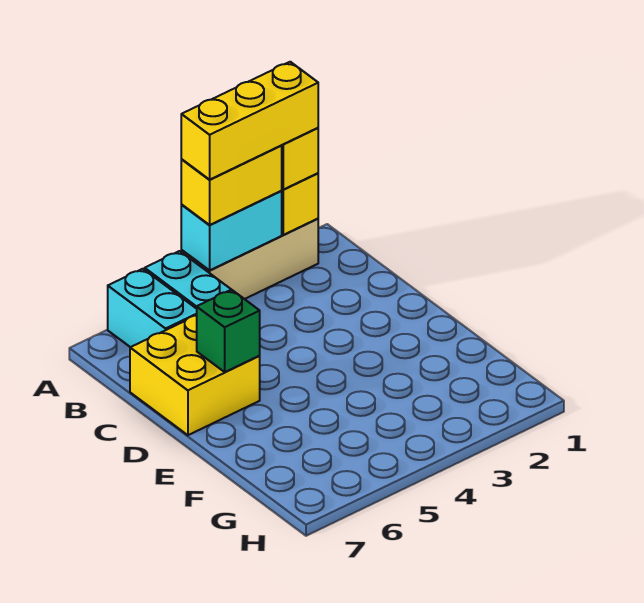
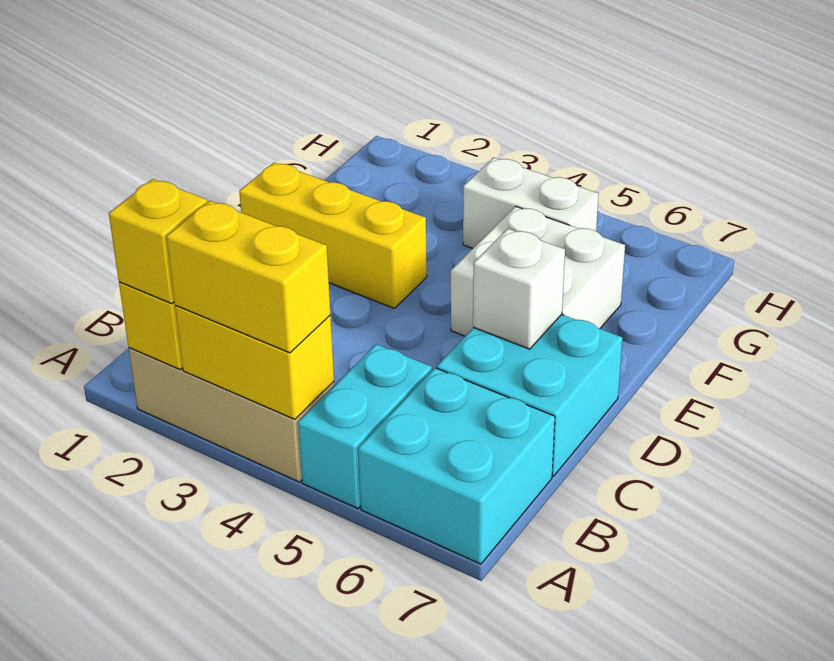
yellow brick A2:A4 level 4 -> yellow brick E1:E3 level 1
cyan brick A3:A4 level 2 -> yellow brick A3:A4 level 2
cyan brick A6:B6 level 1 -> cyan brick A6:B7 level 1
yellow brick C6:D7 level 1 -> cyan brick C6:D7 level 1
green brick D6 level 2 -> white brick D6 level 2
none -> white brick E5:F6 level 1
none -> white brick G4:G5 level 1

